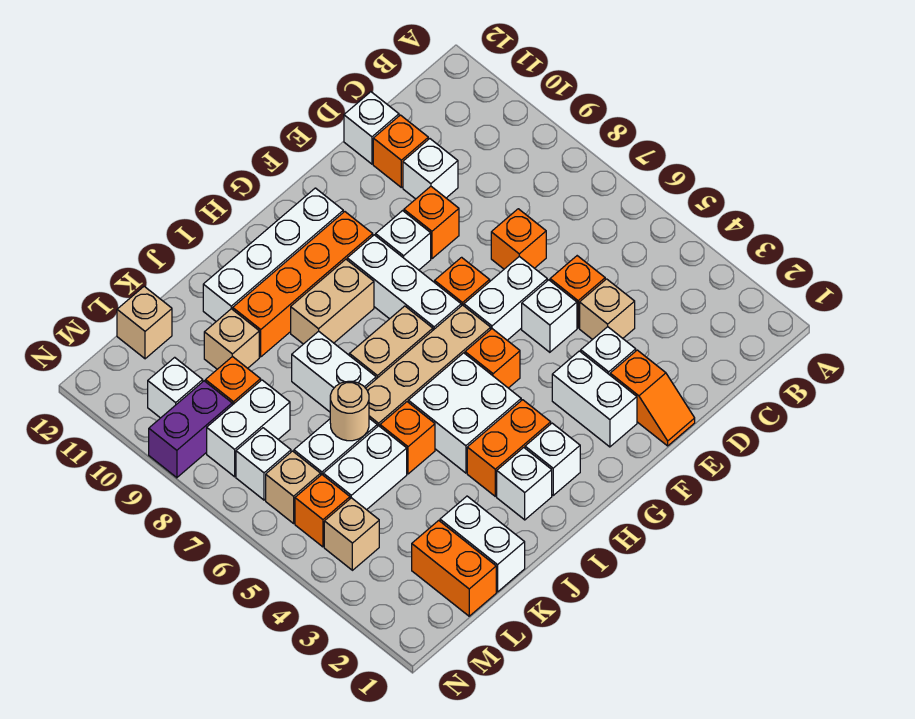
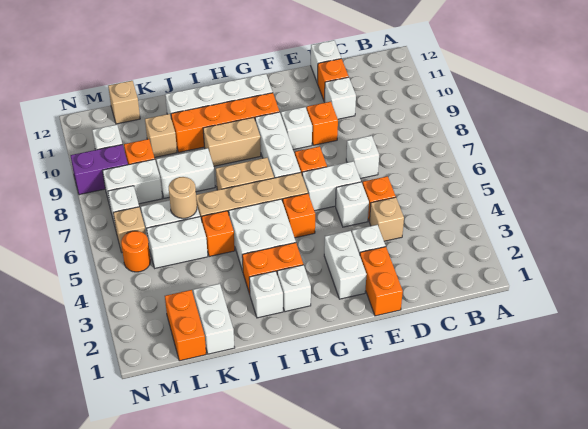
orange brick D7 level 1 -> white brick D7 level 1
orange slope E1:E2 level 1 top 2 -> orange brick E1:E2 level 1
white brick J7:J8 level 1 -> white brick J8:K8 level 1
tan brick M4 level 1 -> none
orange brick M5 level 1 -> orange round brick M5 level 1

